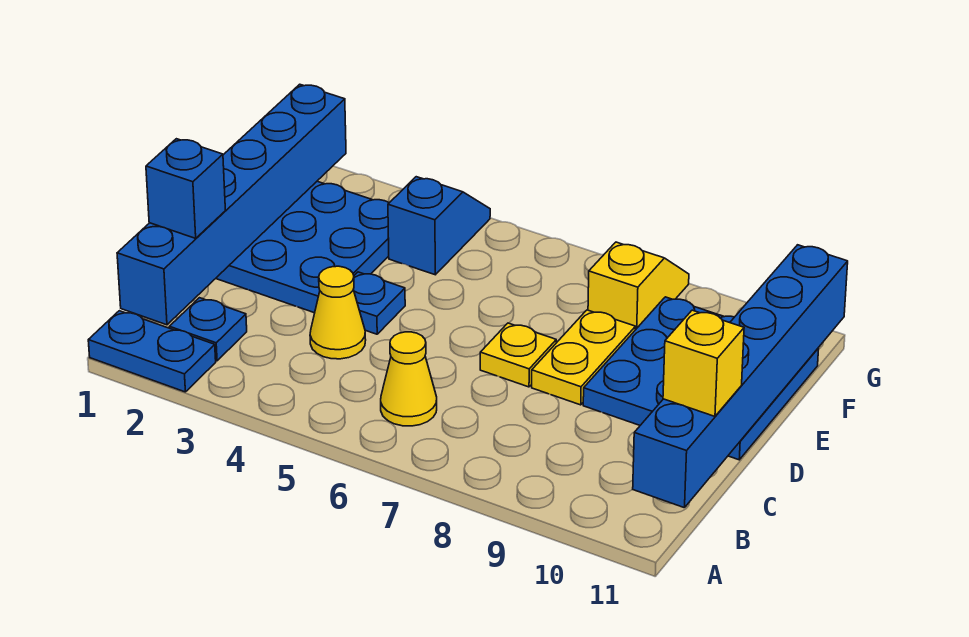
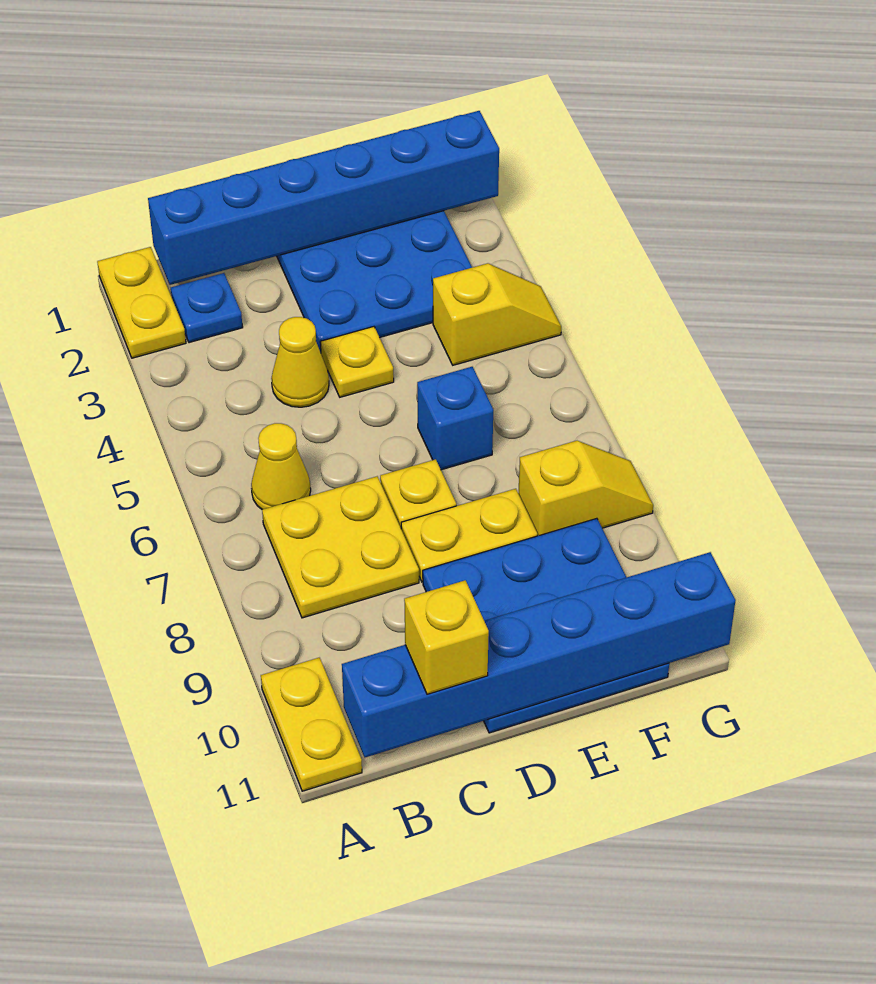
blue plate A1:A2 level 1 -> yellow plate A1:A2 level 1
none -> yellow plate A10:A11 level 1
none -> yellow plate B7:C8 level 1
blue brick C1 level 3 -> blue brick E6 level 1
blue plate D4 level 1 -> yellow plate D4 level 1
blue slope F4:G4 level 1 top F -> yellow slope F4:G4 level 1 top F

